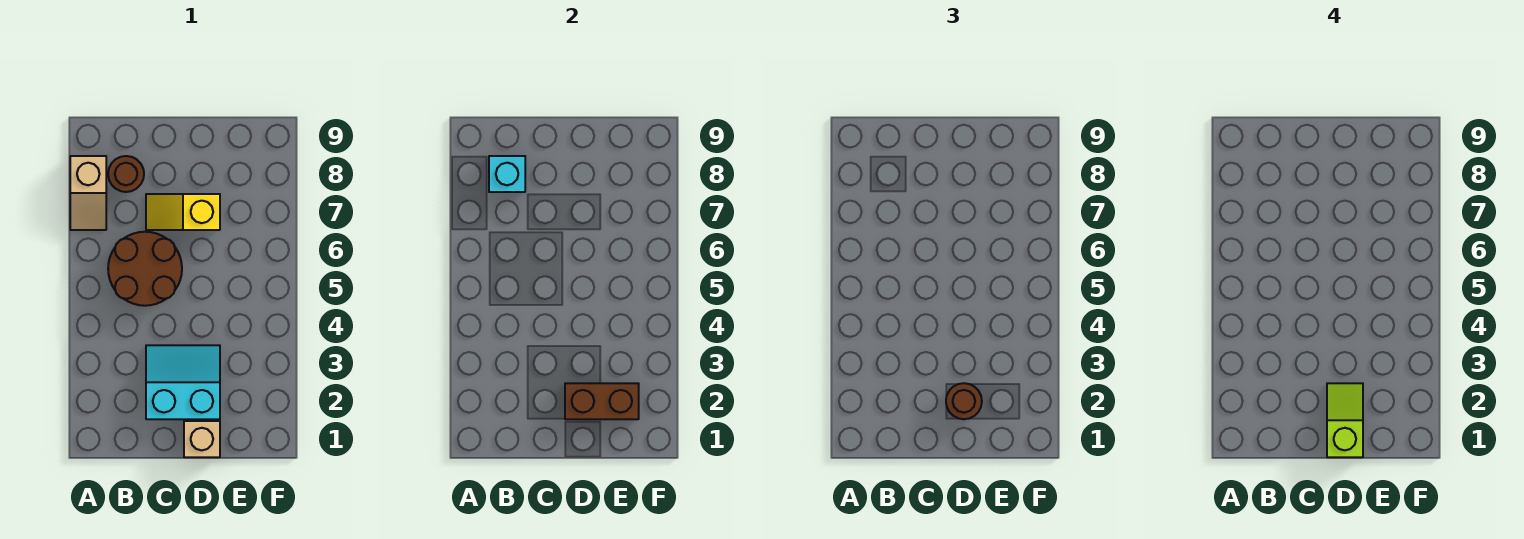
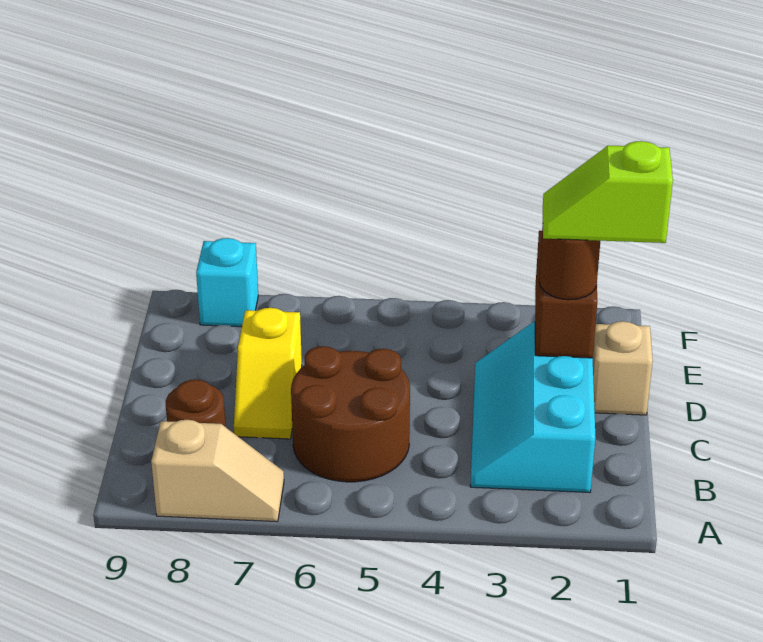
cyan brick B8 level 2 -> cyan brick F8 level 1
cyan slope C2:D3 level 1 top 2 -> cyan slope B2:D3 level 1 top 2

